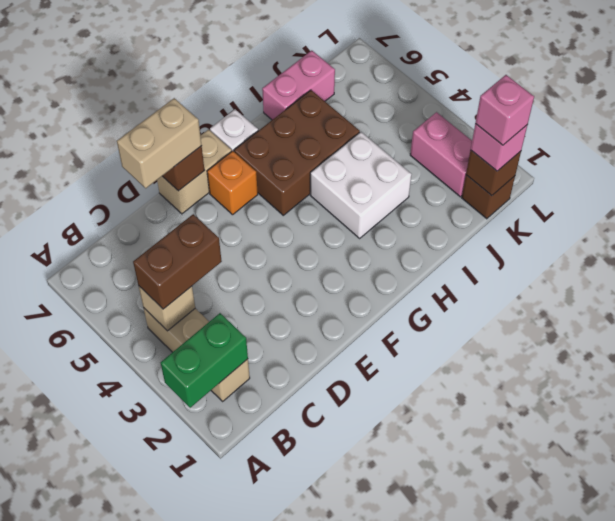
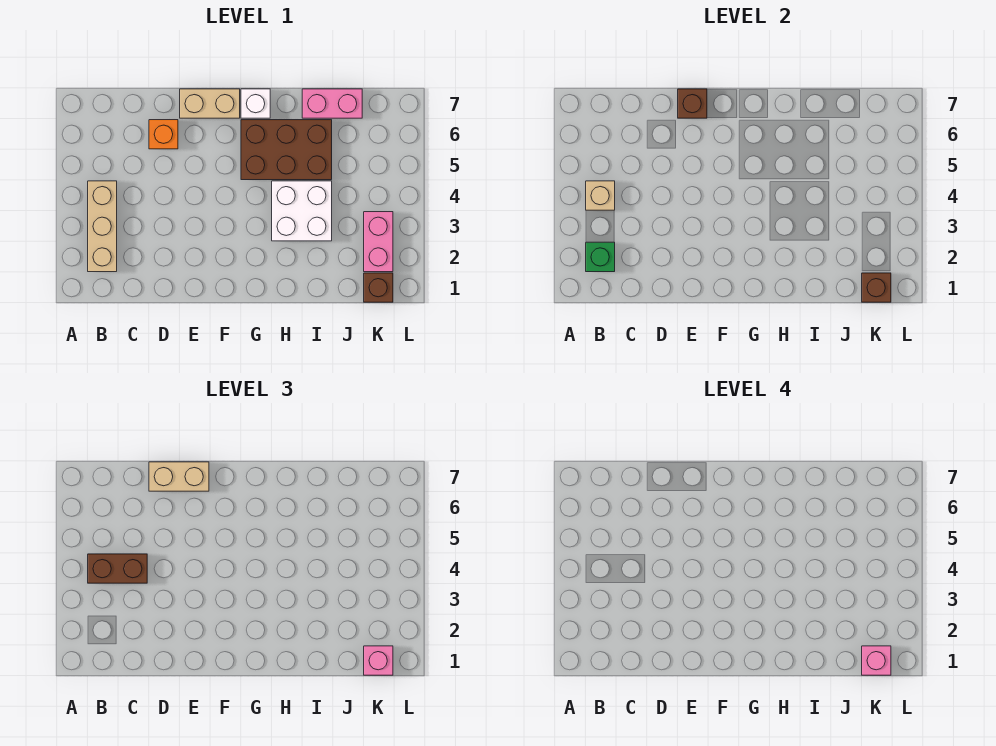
green brick A2:B2 level 2 -> green brick B2 level 2
orange brick F6 level 1 -> orange brick D6 level 1

